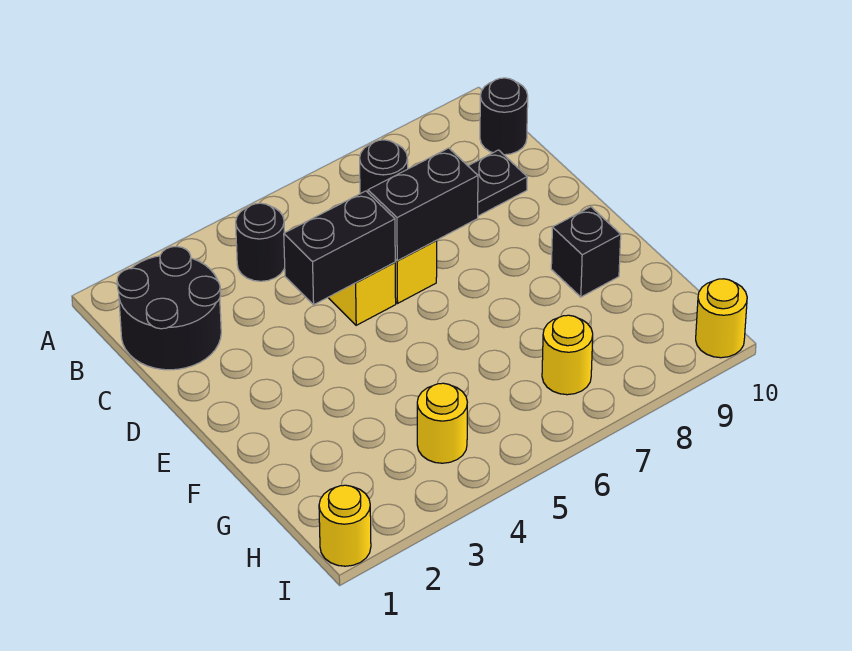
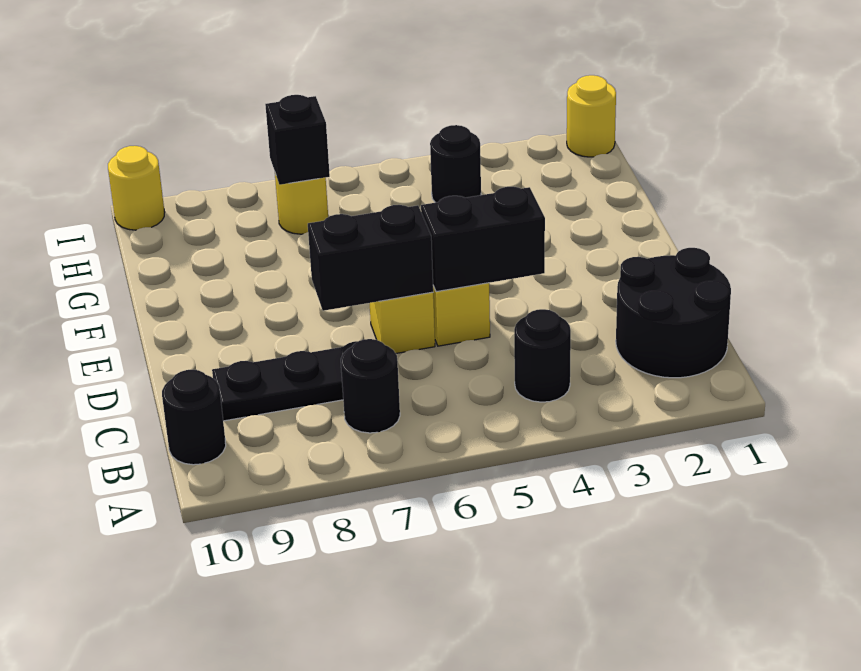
black brick F9 level 1 -> black brick H7 level 2
yellow round brick H4 level 1 -> black round brick H4 level 1

